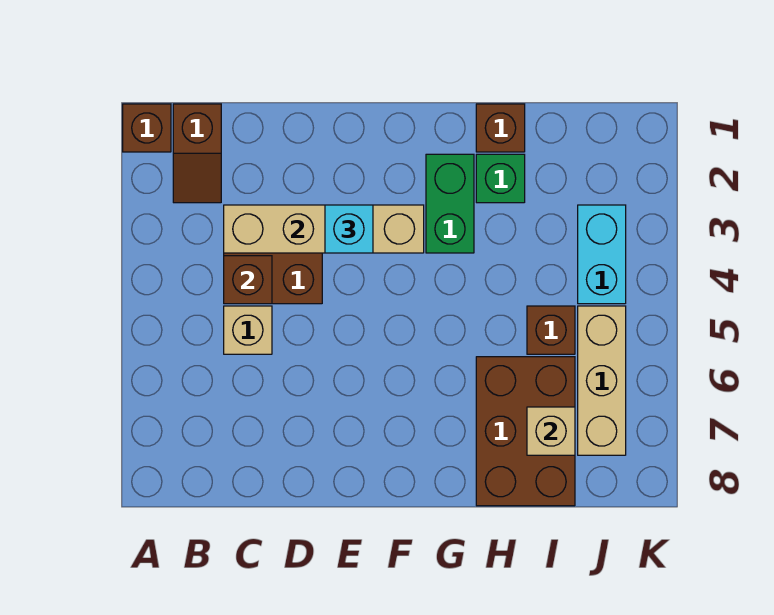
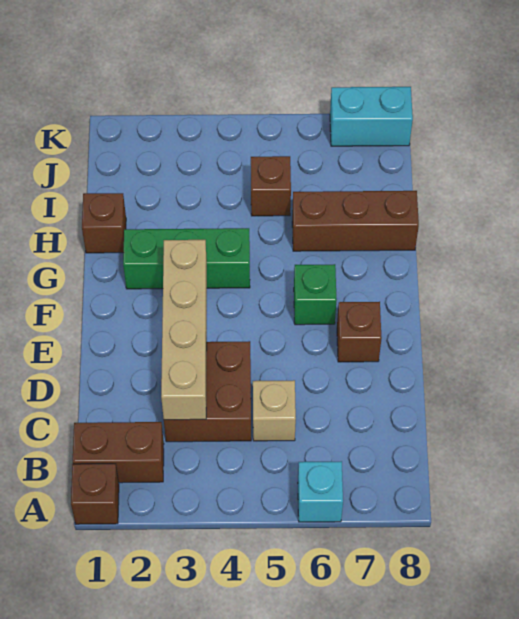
brown slope B1:B2 level 1 top 1 -> brown brick B1:B2 level 1
brown brick C4 level 2 -> brown brick E7 level 1
cyan brick E3 level 3 -> cyan brick A6 level 1
green brick G2:G3 level 1 -> green brick G2:G4 level 1
green brick H2 level 1 -> green brick F6 level 1
brown brick H6:I8 level 1 -> brown brick H6:H8 level 1
tan brick I7 level 2 -> none
cyan brick J3:J4 level 1 -> cyan brick K7:K8 level 1
tan brick J5:J7 level 1 -> none

